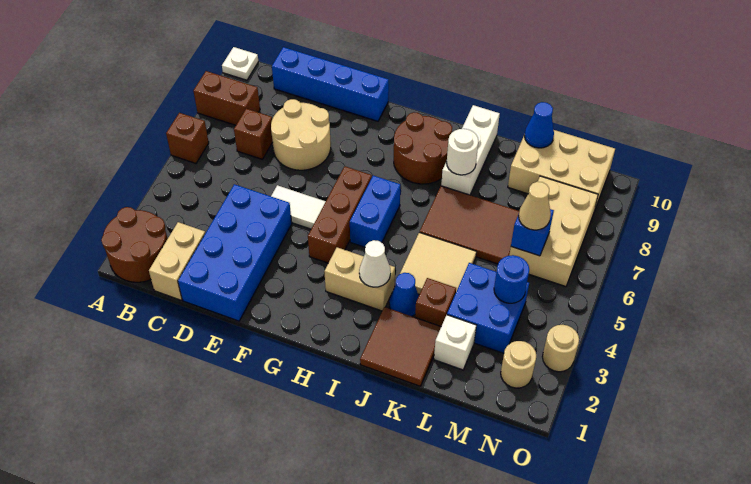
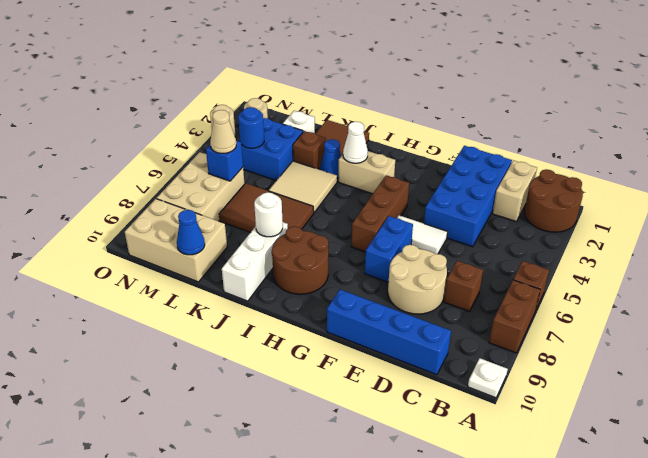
brown brick A8:B8 level 1 -> brown brick A7:A8 level 1
blue brick H5:H6 level 1 -> blue brick F6:F7 level 1

